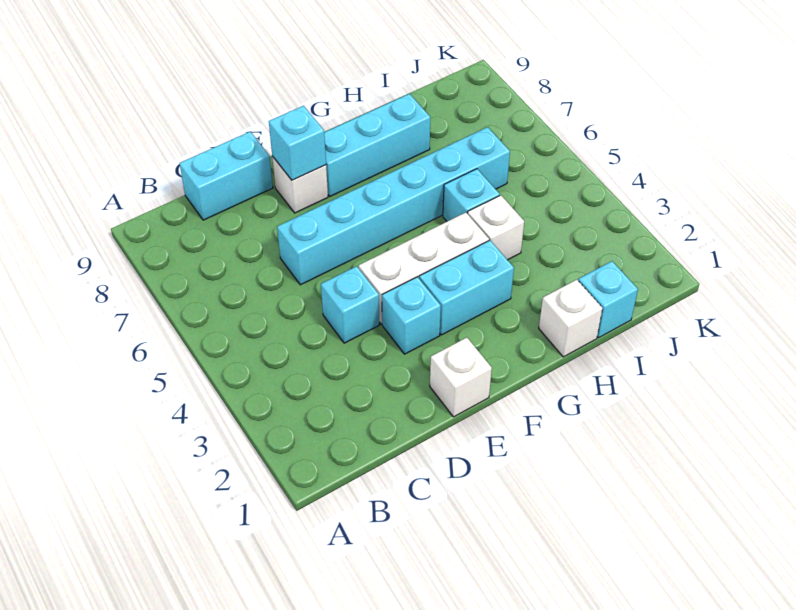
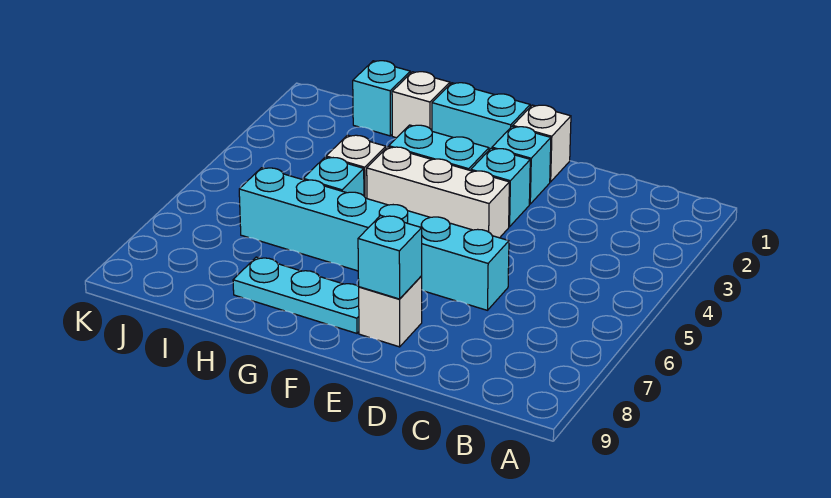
cyan brick C9:D9 level 1 -> cyan brick F1:G1 level 1
cyan brick D4 level 1 -> cyan brick E2 level 1
cyan brick F8:H8 level 1 -> cyan plate F8:H8 level 1

